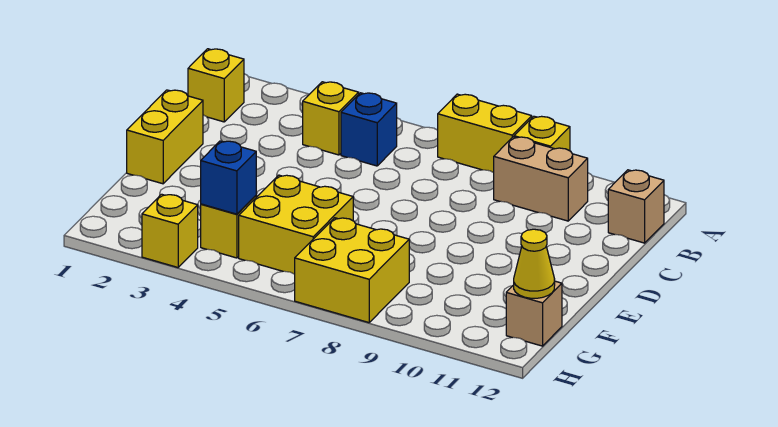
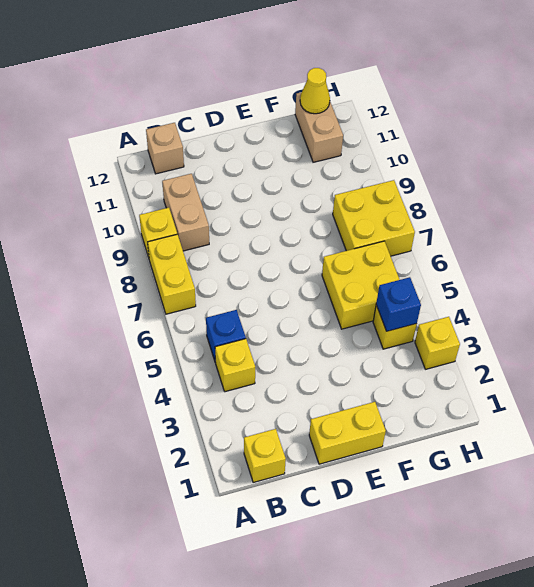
tan brick G12 level 1 -> tan brick G11:G12 level 1

